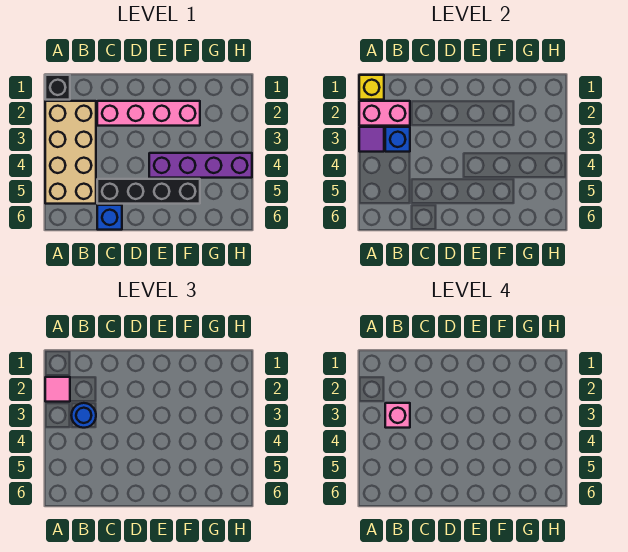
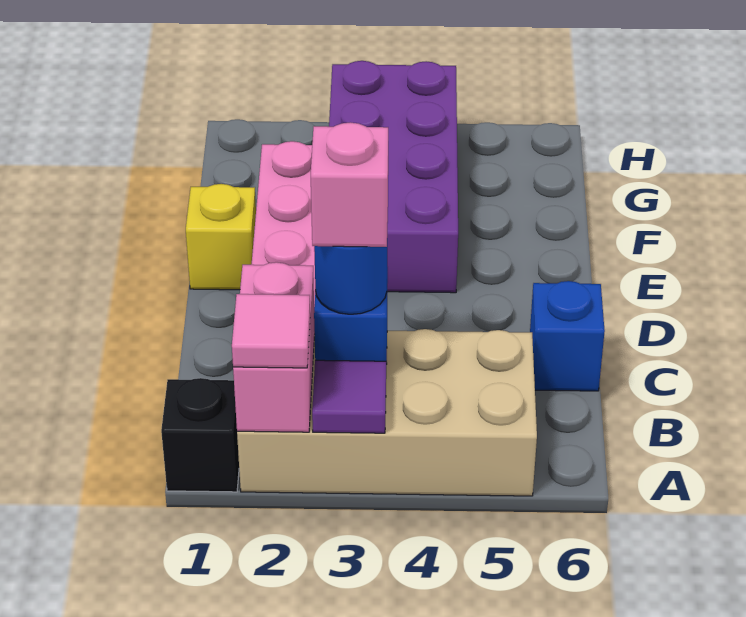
yellow brick A1 level 2 -> yellow brick E1 level 1
black brick C5:F5 level 1 -> none
purple brick E4:H4 level 1 -> purple brick E3:H4 level 1

